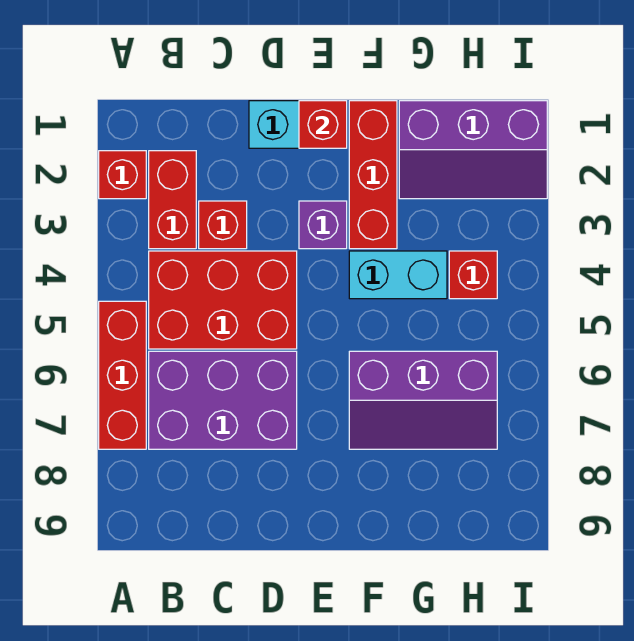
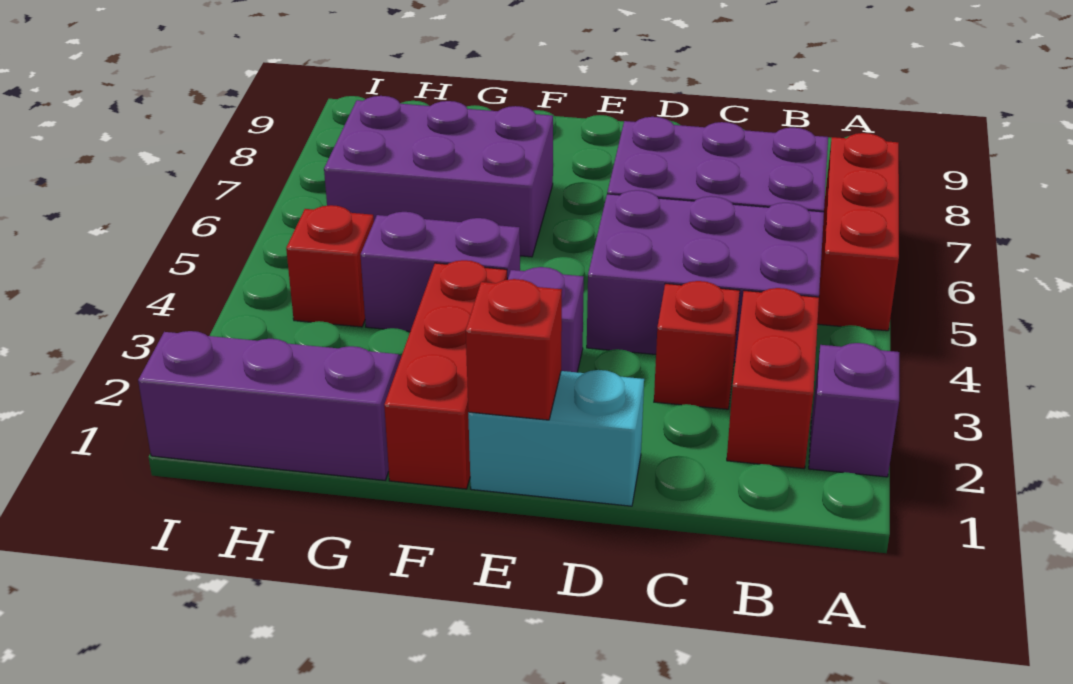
red brick A2 level 1 -> purple brick A2 level 1
red brick B4:D5 level 1 -> purple brick B4:D5 level 1
cyan brick F4:G4 level 1 -> purple brick F4:G4 level 1
purple slope F6:H7 level 1 top 6 -> purple brick F6:H7 level 1

